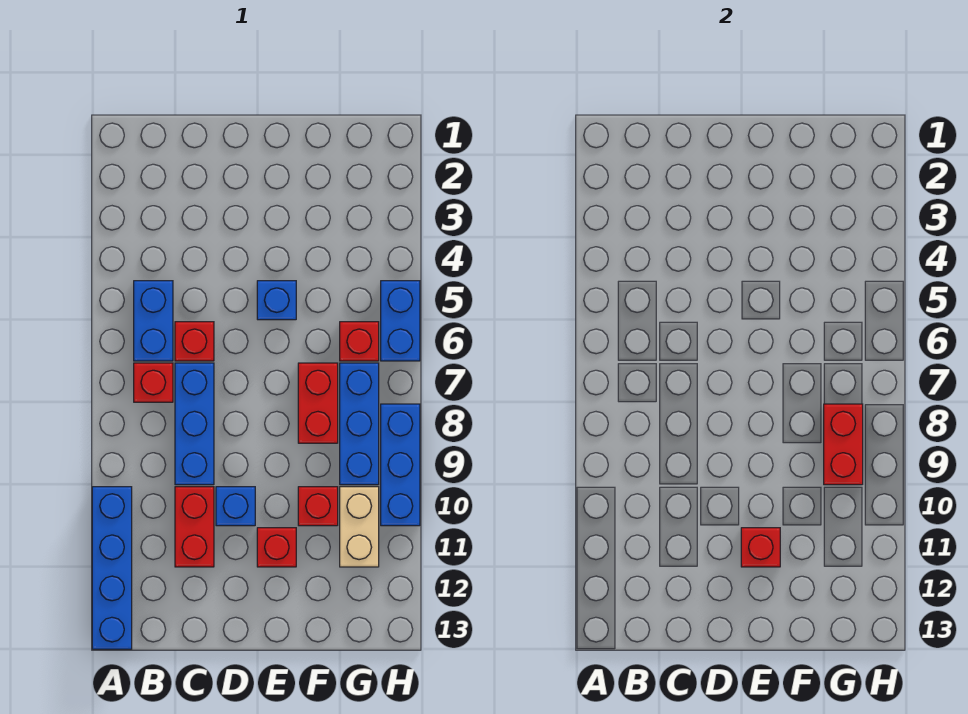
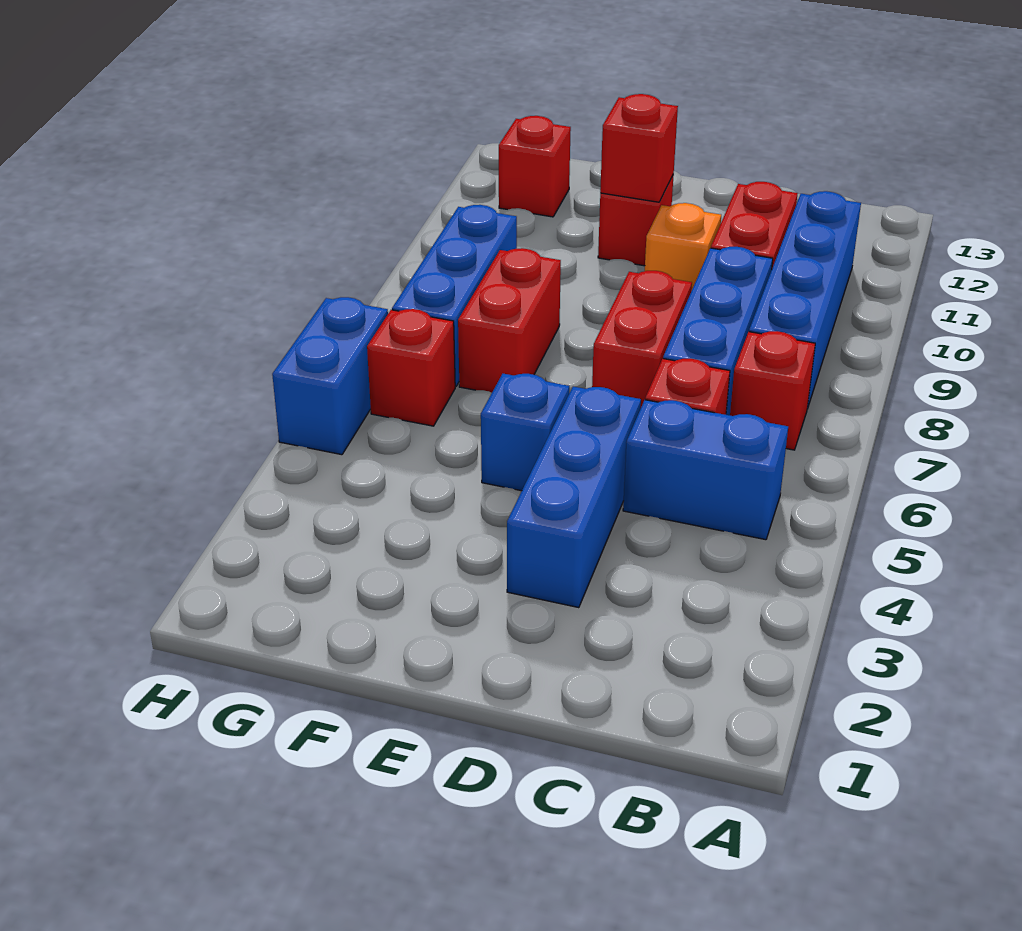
blue brick A10:A13 level 1 -> blue brick B8:B11 level 1
blue brick B5:B6 level 1 -> blue brick B5:C5 level 1
blue brick D10 level 1 -> orange brick D10 level 1
red brick F10 level 1 -> red brick G12 level 1
red brick G8:G9 level 2 -> red brick D7:D8 level 1
tan brick G10:G11 level 1 -> none
blue brick H8:H10 level 1 -> blue brick D3:D5 level 1

